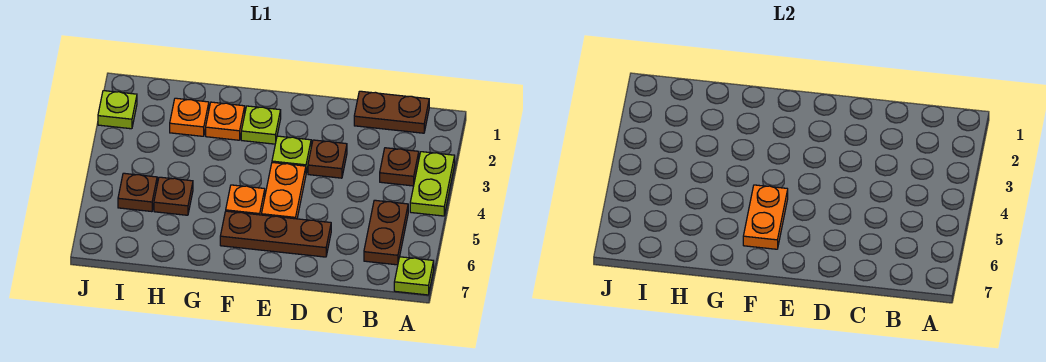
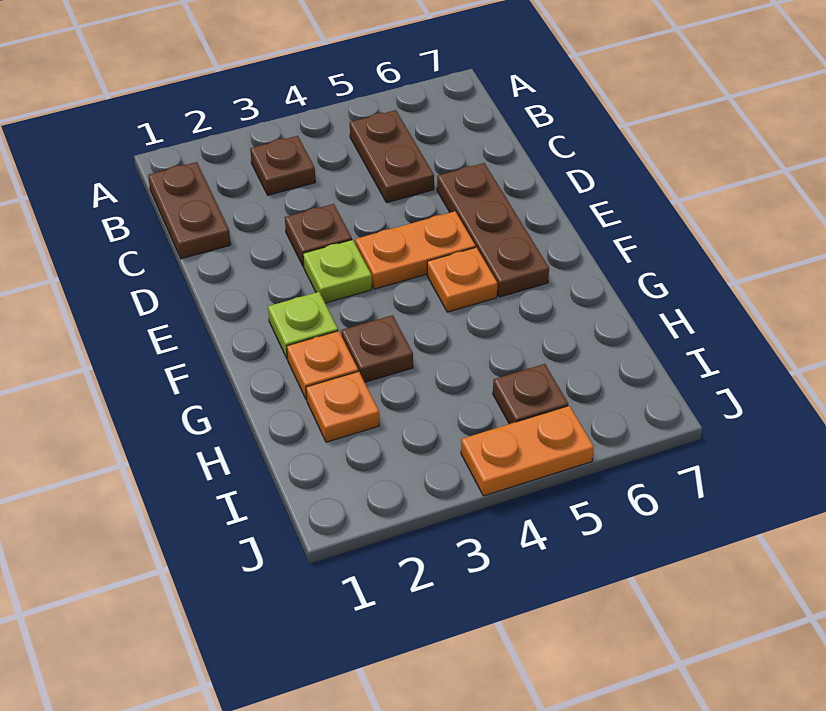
lime plate A3:A4 level 1 -> none
lime plate A7 level 1 -> none
brown plate B5:B6 level 1 -> brown plate B5:C5 level 1
orange plate F5:F6 level 2 -> orange plate J4:J5 level 1
brown plate H5 level 1 -> brown plate G3 level 1
lime plate J2 level 1 -> none

